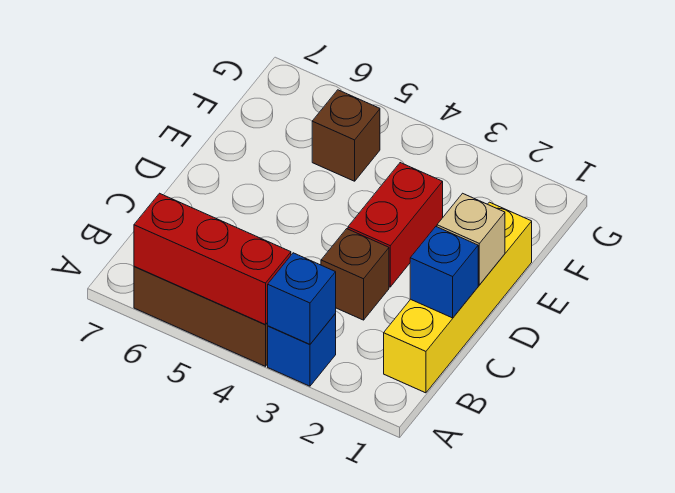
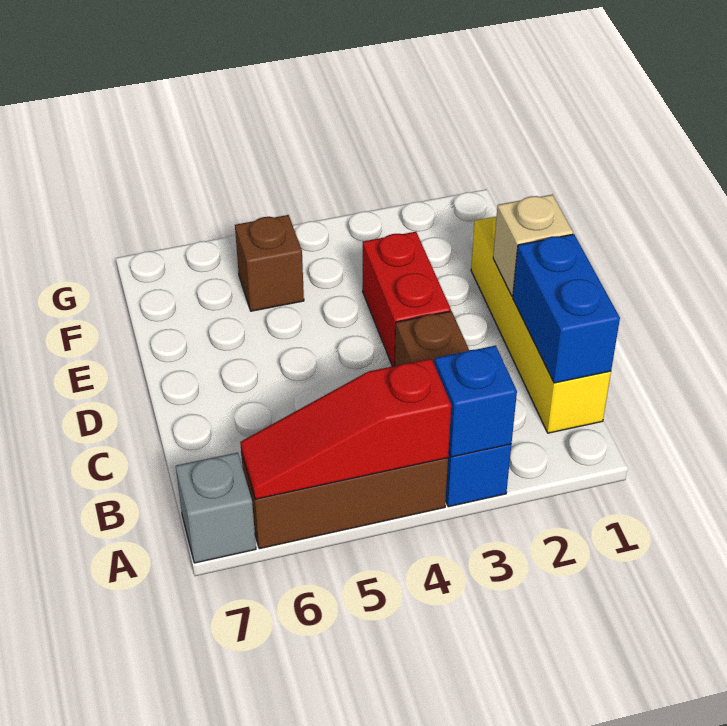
red brick A4:A6 level 2 -> red slope A4:A6 level 2 top 4
none -> grey brick A7 level 1
blue brick C1 level 2 -> blue brick B1:C1 level 2

